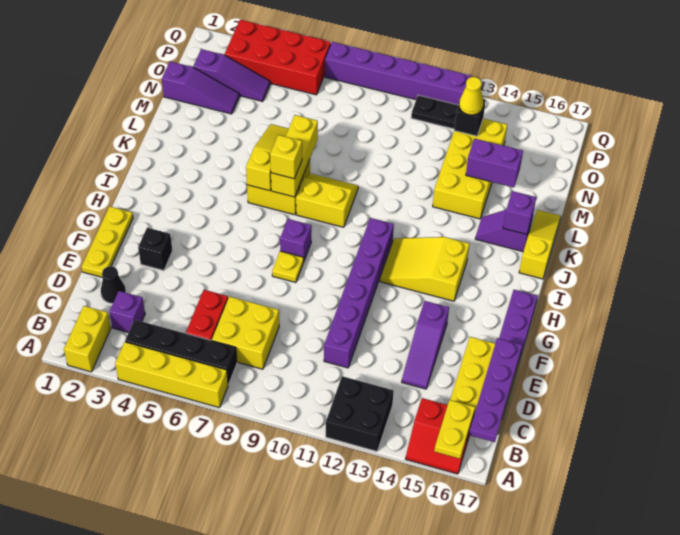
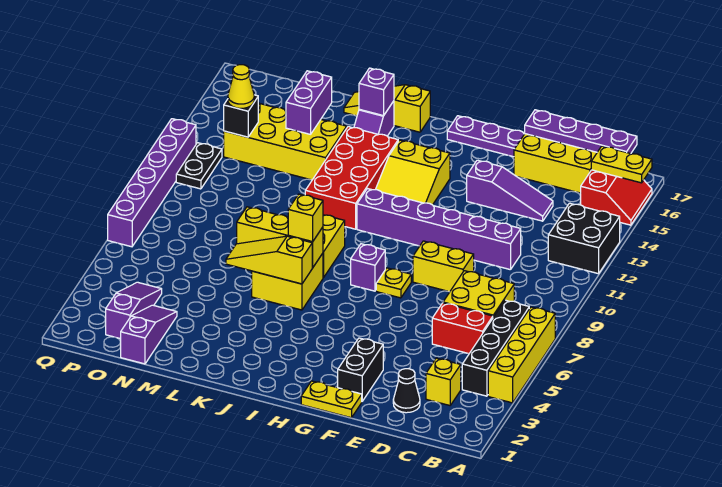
yellow brick A2:B2 level 1 -> yellow brick E9:F9 level 1
purple brick C3 level 1 -> yellow brick C3 level 1
yellow plate E1:G1 level 1 -> yellow plate F1:G1 level 1
black brick F3 level 1 -> black brick F2:F3 level 1
red brick P3:Q6 level 1 -> red brick J11:K14 level 1

